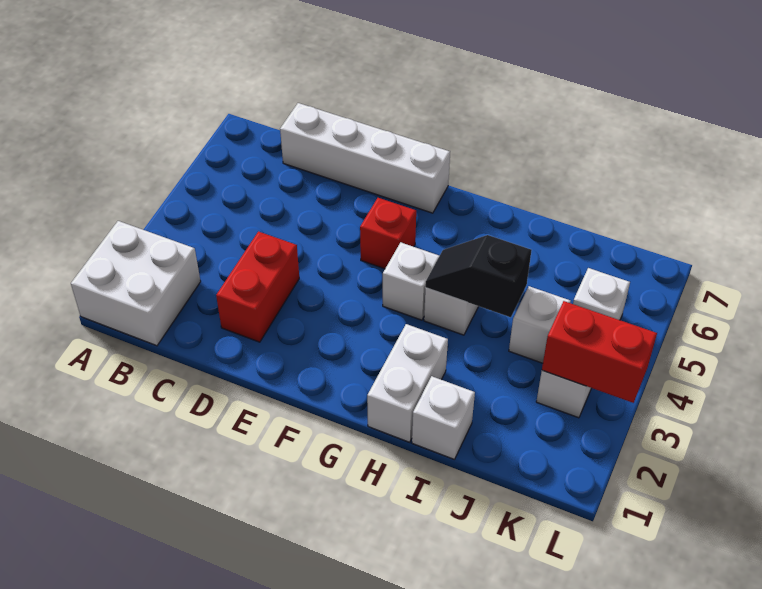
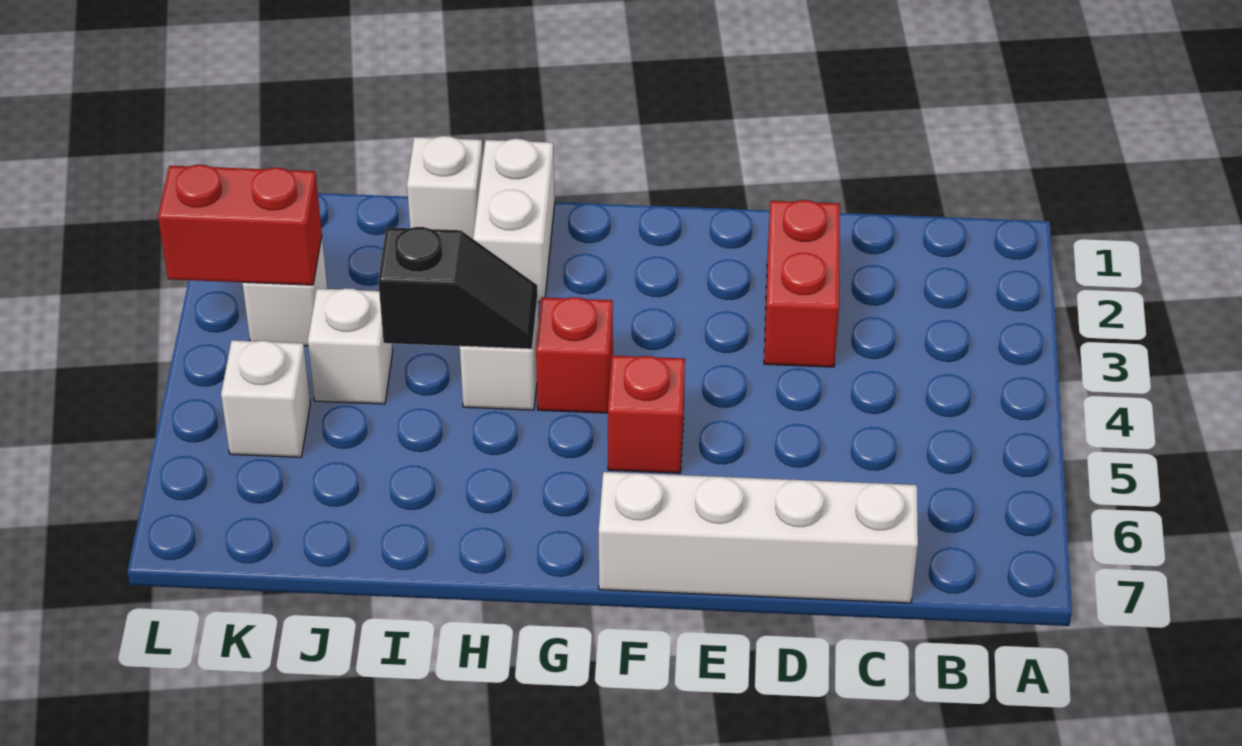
white brick A1:B2 level 1 -> none
white brick G4 level 1 -> red brick G4 level 1

